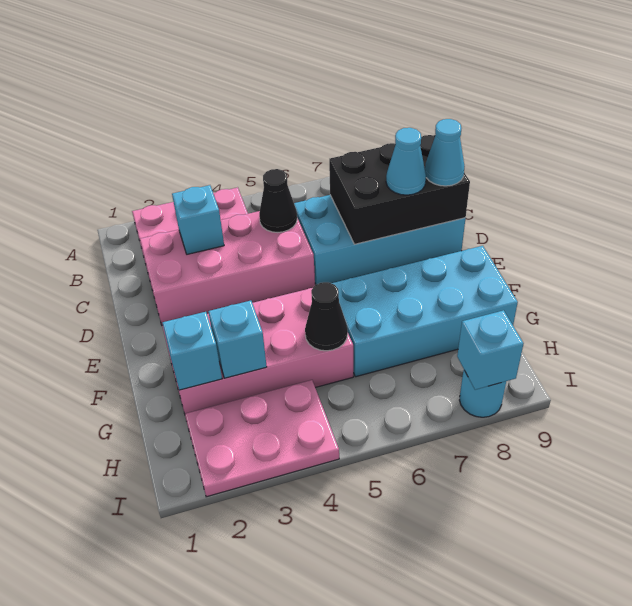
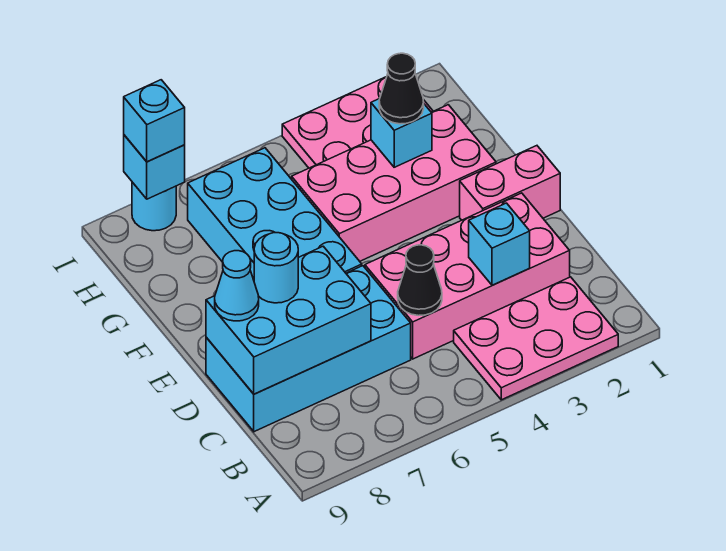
black brick C7:D9 level 2 -> cyan brick C7:D9 level 2
cyan cone D8 level 3 -> cyan round brick D8 level 3
none -> pink brick E1:E2 level 1
cyan brick F6:G9 level 1 -> cyan brick E6:H7 level 1
cyan brick G2 level 2 -> cyan brick I8 level 3
black cone G5 level 2 -> black cone G3 level 3

